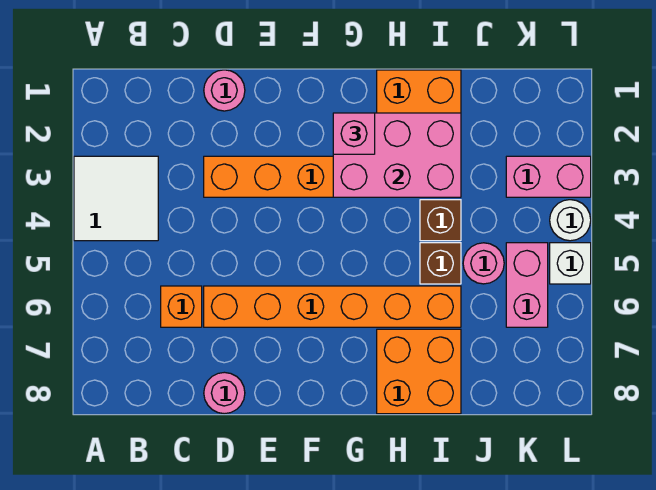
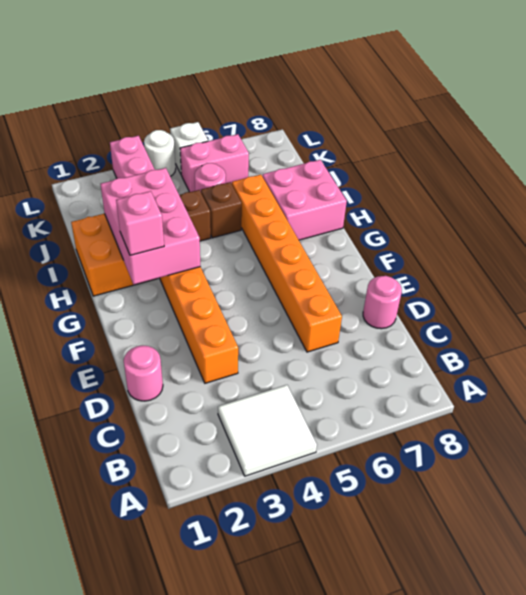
orange brick C6 level 1 -> none
orange brick H7:I8 level 1 -> pink brick H7:I8 level 1

